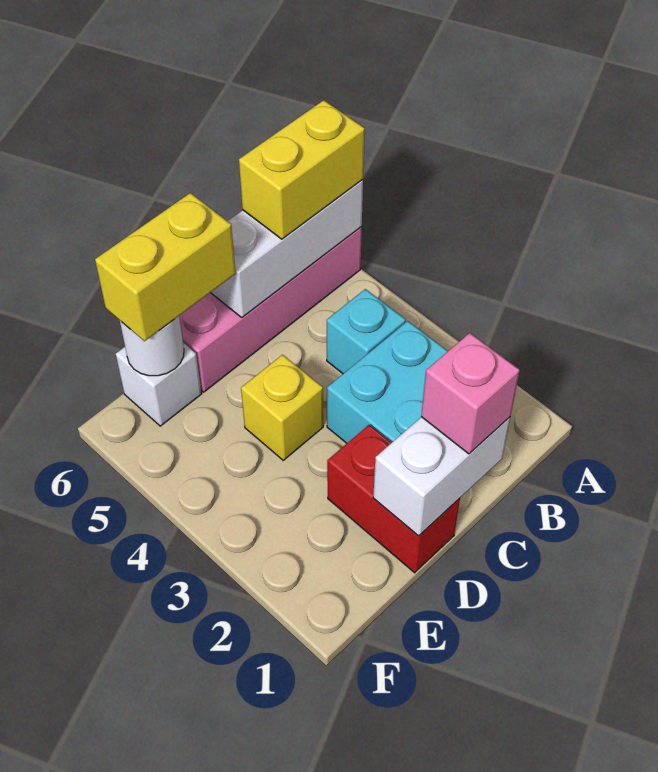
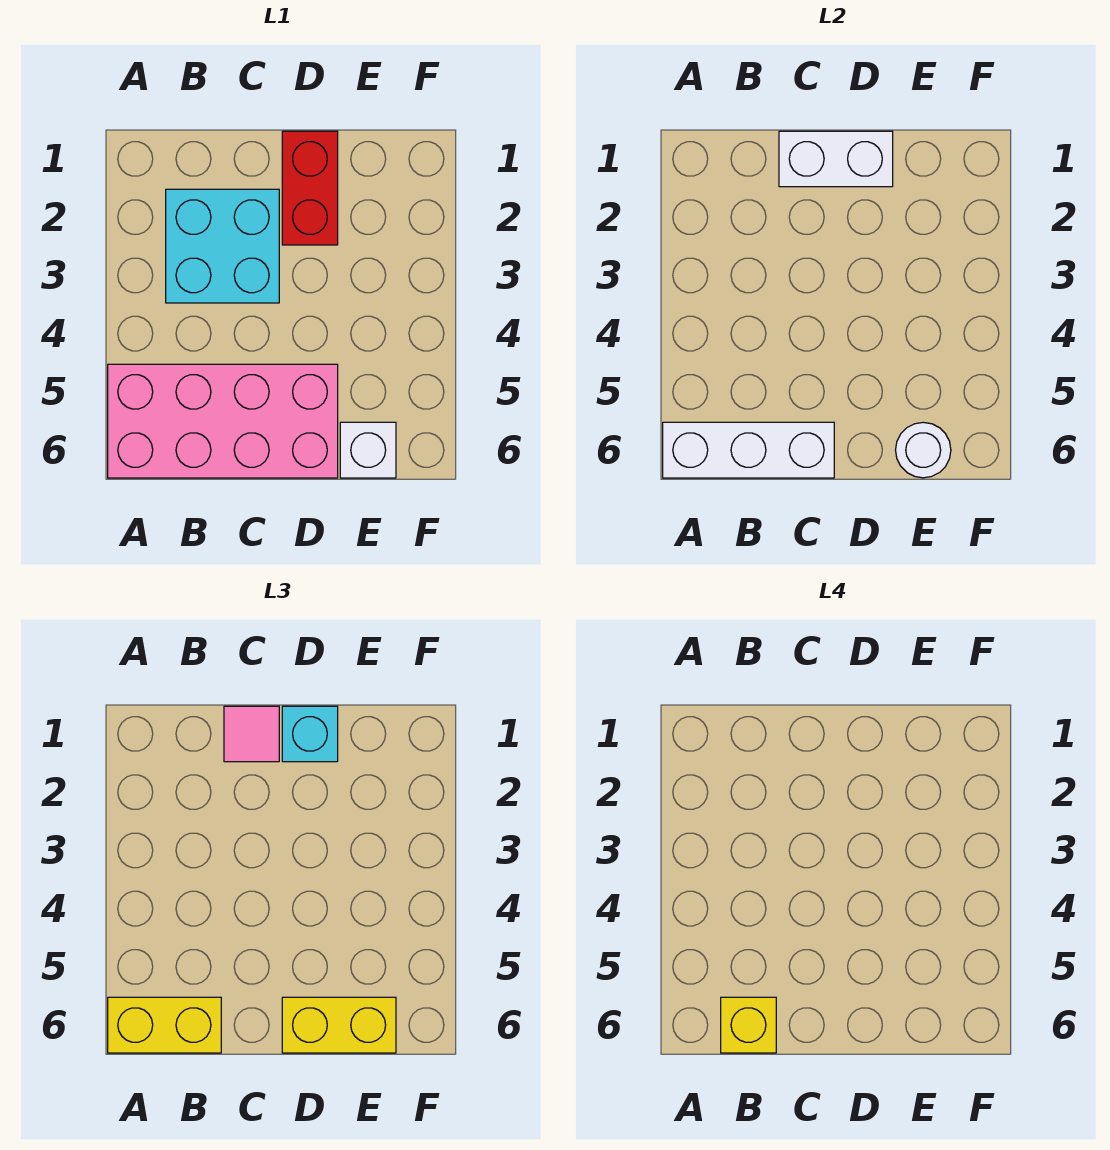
pink brick A6:D6 level 1 -> pink brick A5:D6 level 1
cyan brick B4 level 1 -> cyan brick D1 level 3
pink brick C1 level 3 -> pink tile C1 level 3
yellow brick D4 level 1 -> yellow brick B6 level 4

